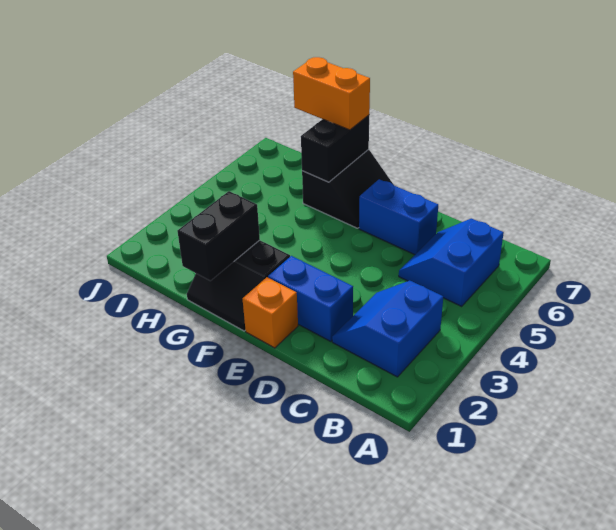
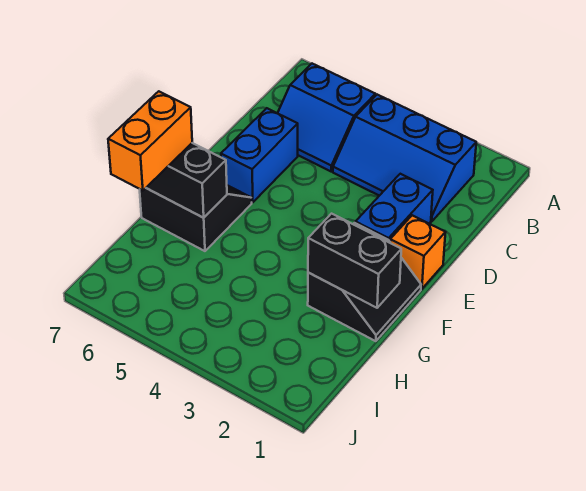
blue slope B2:C3 level 1 top B -> blue slope B2:C4 level 1 top B

